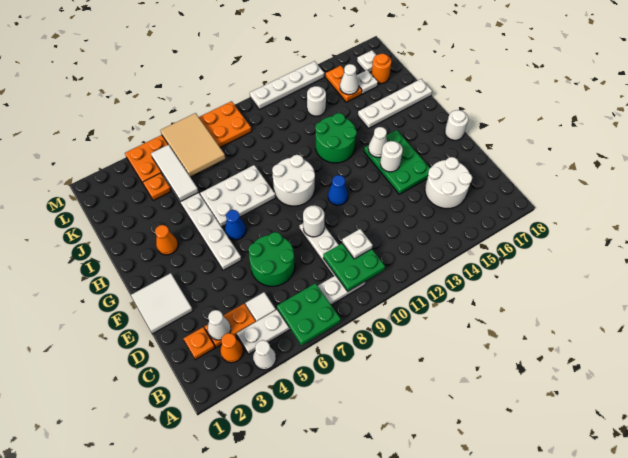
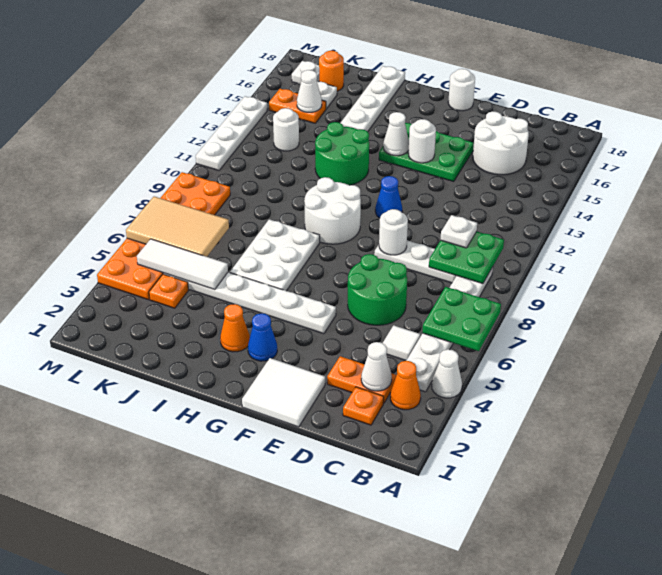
orange plate C3:C4 level 1 -> orange plate C3:D3 level 1
blue cone G6 level 1 -> blue cone G3 level 1

